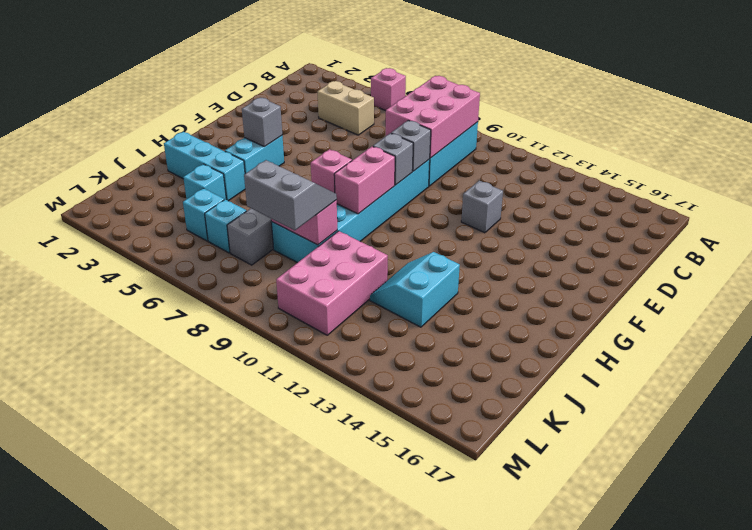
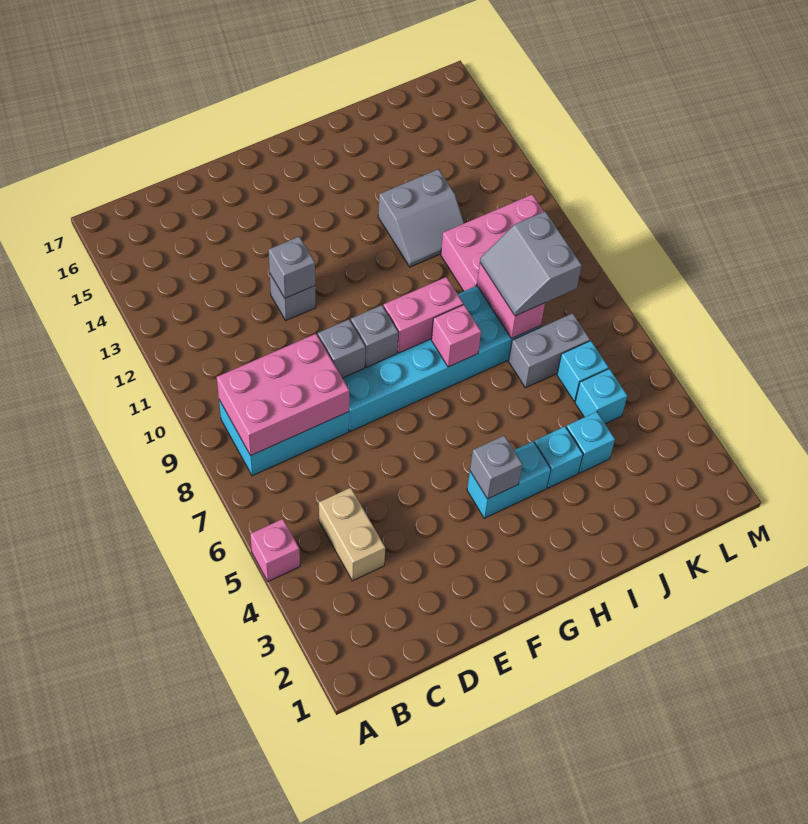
none -> grey brick E12 level 2
cyan brick I2:I4 level 1 -> cyan brick I4 level 1
cyan slope I12:J13 level 1 top 13 -> grey slope I12:J13 level 1 top 13

